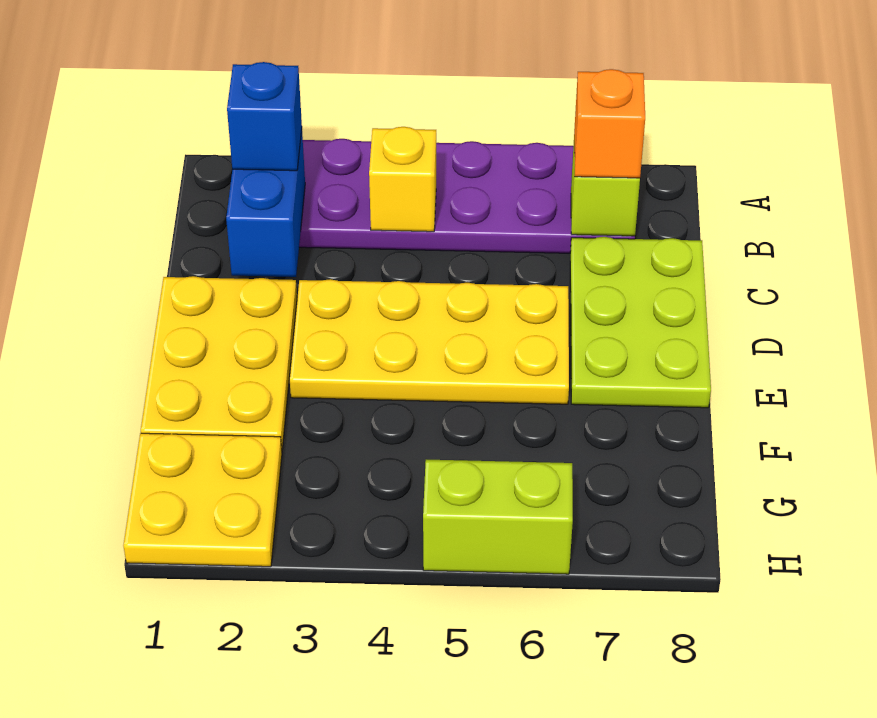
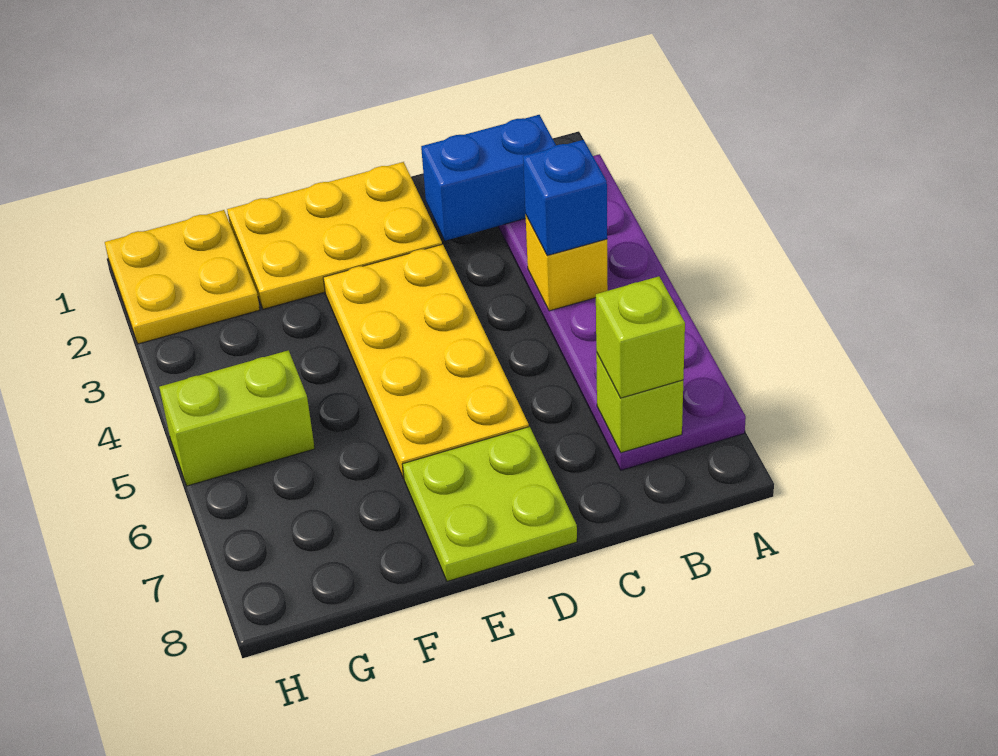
blue brick B2 level 3 -> blue brick B4 level 3
orange brick B7 level 3 -> lime brick B7 level 3
lime plate C7:E8 level 1 -> lime plate D7:E8 level 1
lime brick H5:H6 level 1 -> lime brick G5:H5 level 1

